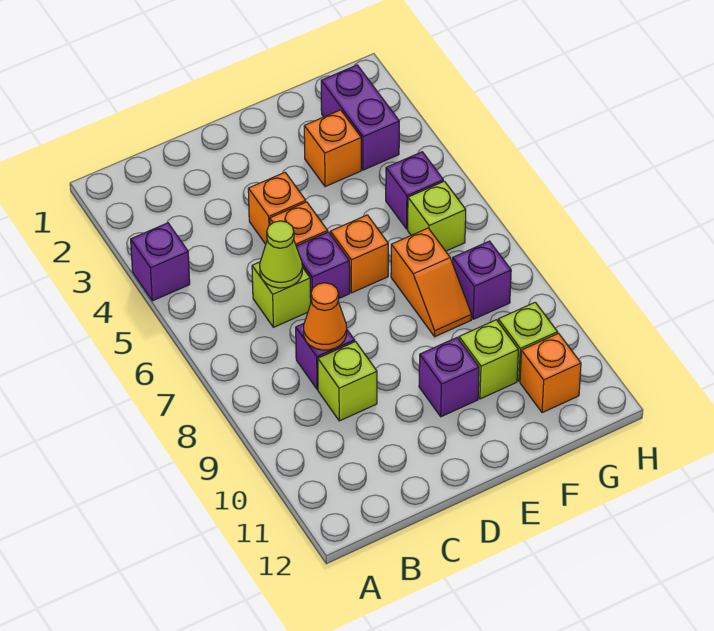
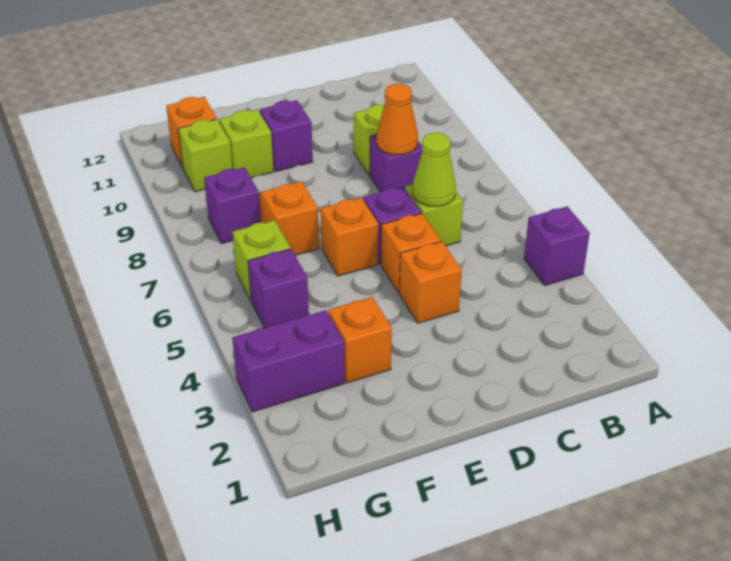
purple brick G2:G3 level 1 -> purple brick G3:H3 level 1

